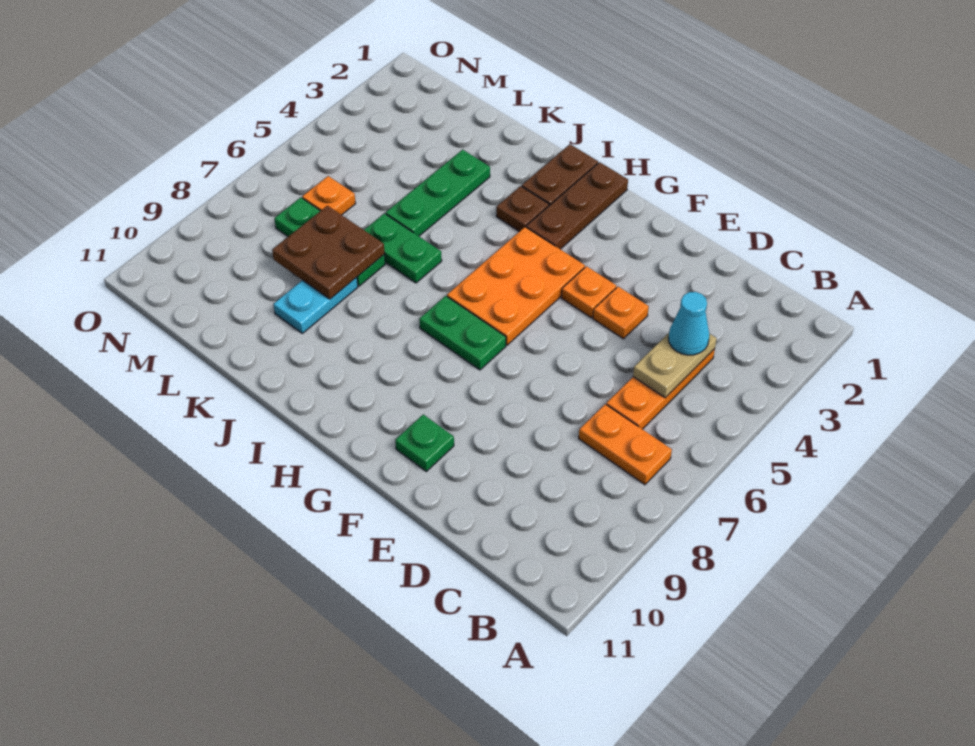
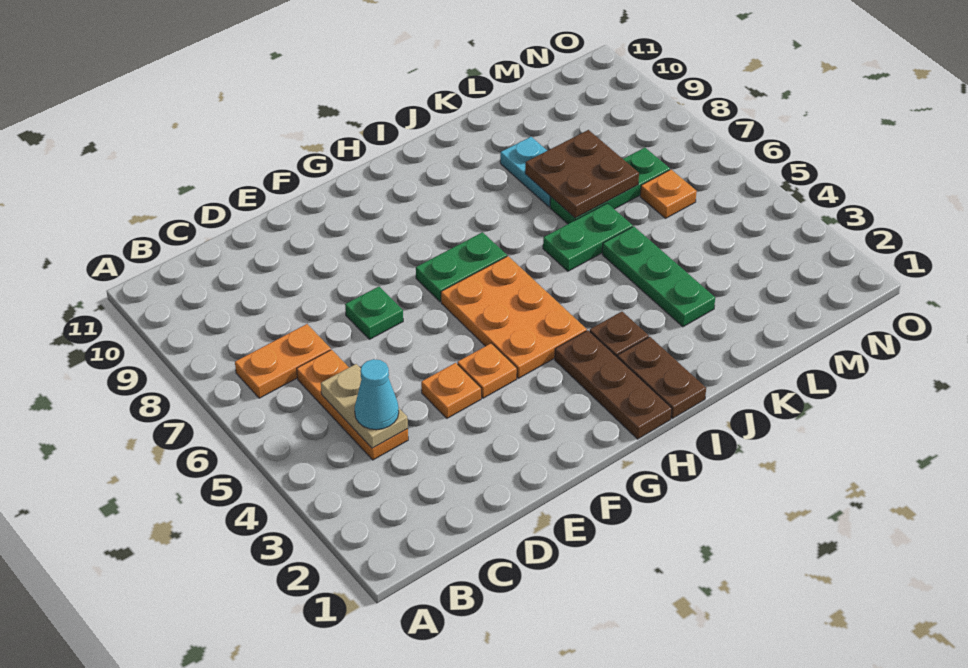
green plate F10 level 1 -> green plate E7 level 1

